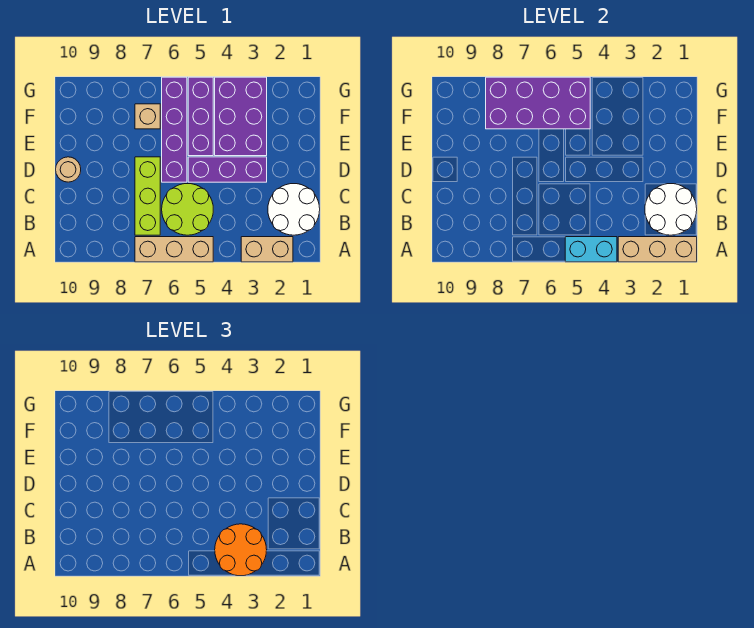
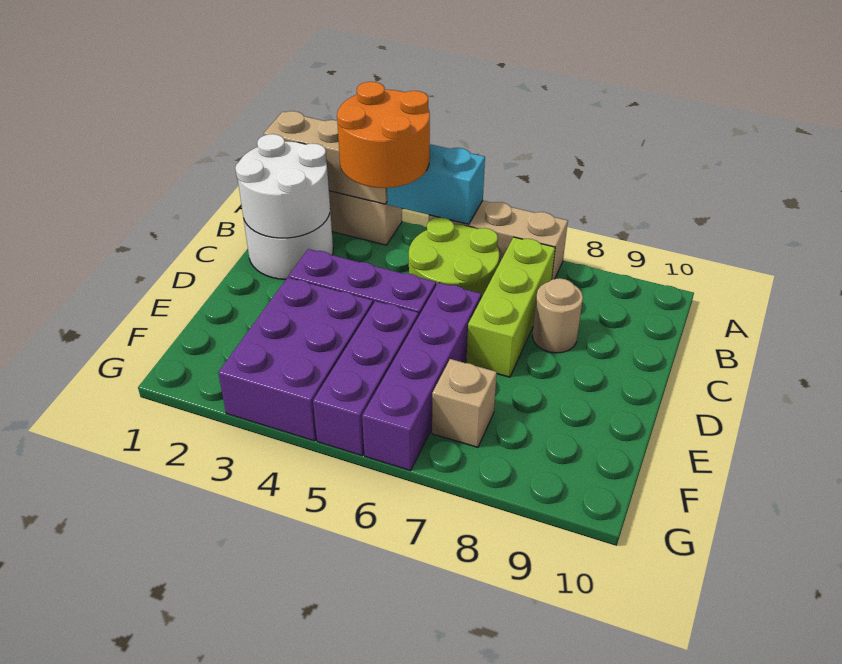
tan round brick D10 level 1 -> tan round brick C8 level 1
purple brick F5:G8 level 2 -> none

